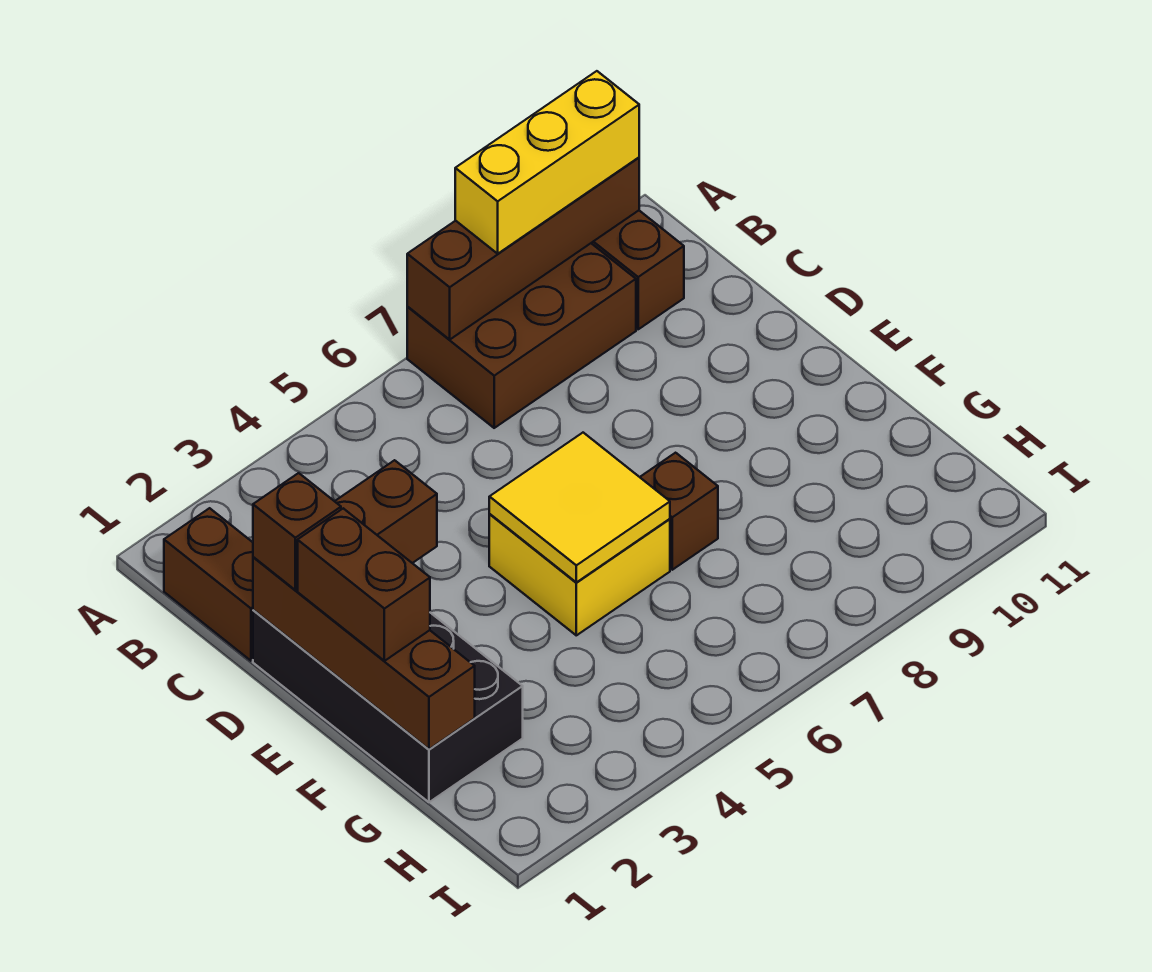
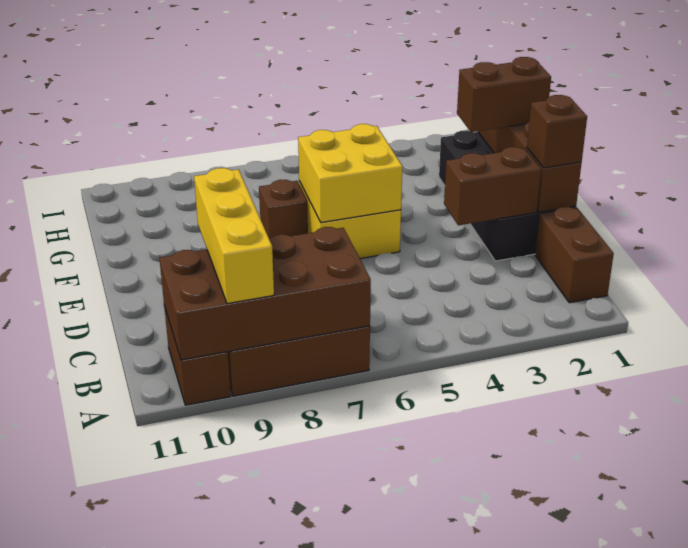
brown brick A7:A10 level 2 -> brown brick A7:B10 level 2
yellow brick A8:A10 level 3 -> yellow brick A9:C9 level 3
brown brick E1:F1 level 3 -> brown brick F1:F2 level 3
yellow tile E5:F6 level 2 -> yellow brick E5:F6 level 2

